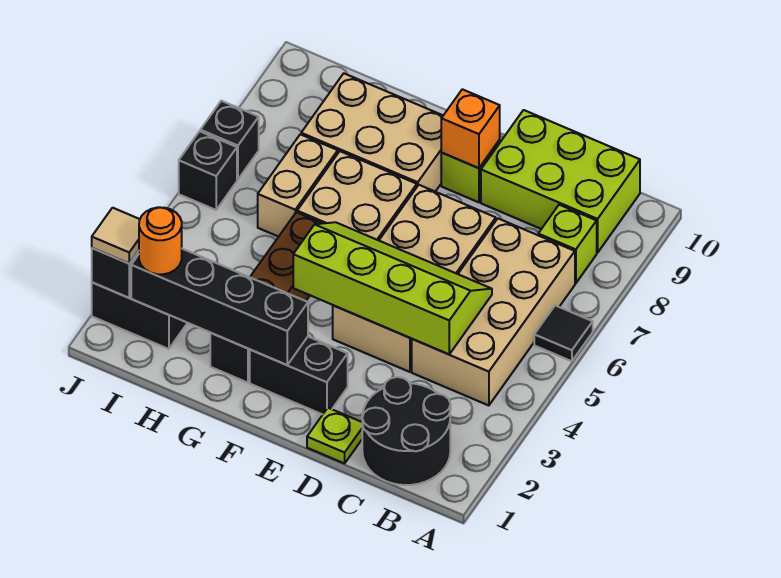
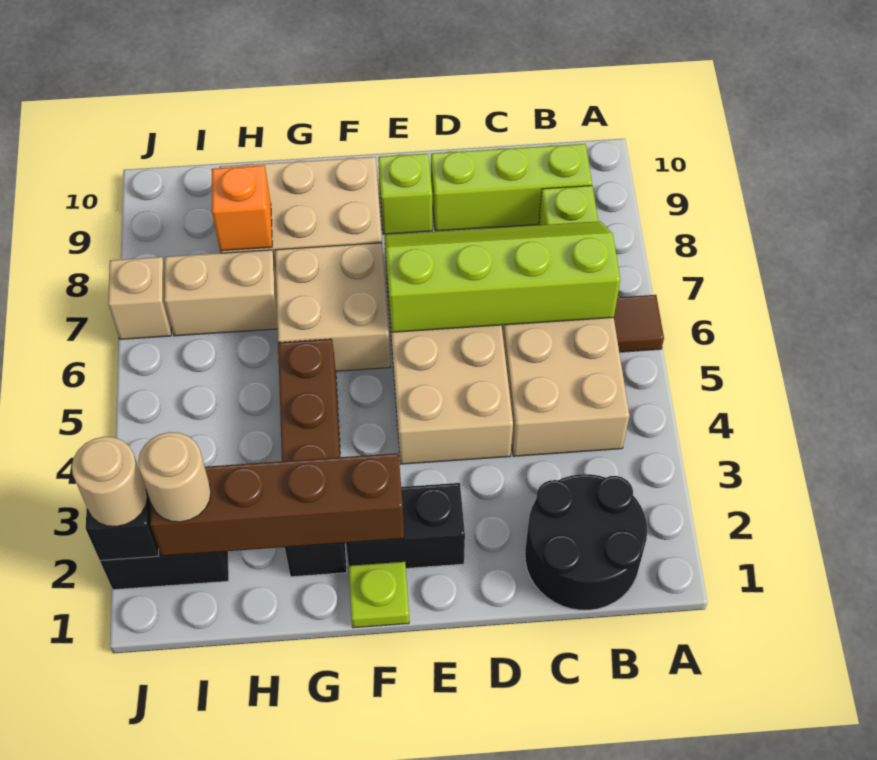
black tile A6 level 1 -> brown tile A6 level 1
lime brick B9:D10 level 1 -> lime brick B9:D9 level 1
lime slope C4:F5 level 2 top 4 -> lime slope B6:E7 level 2 top 6
lime plate D1 level 1 -> lime plate F1 level 1
orange brick E9 level 2 -> orange brick H8 level 2
black brick F2:I2 level 2 -> brown brick F2:I2 level 2
tan brick H6:H7 level 1 -> tan brick H7:I7 level 1
orange round brick I2 level 3 -> tan round brick I2 level 3
tan tile J2 level 3 -> tan round brick J2 level 3
black brick J6 level 1 -> none
black brick J7 level 1 -> tan brick J7 level 1

